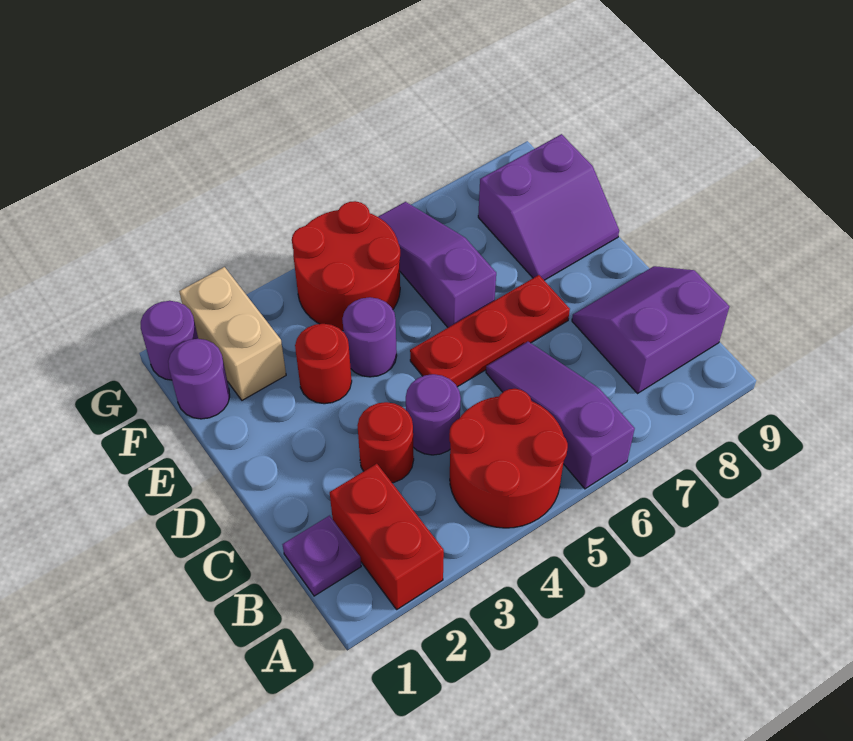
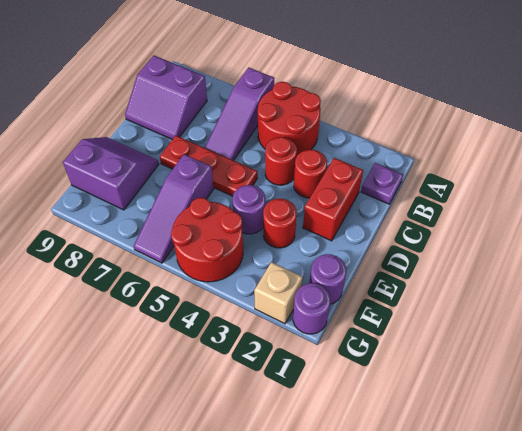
red brick A2:B2 level 1 -> red brick C2:D2 level 1
purple round brick C4 level 1 -> red round brick C4 level 1
tan brick F2:G2 level 1 -> tan brick G2 level 1

